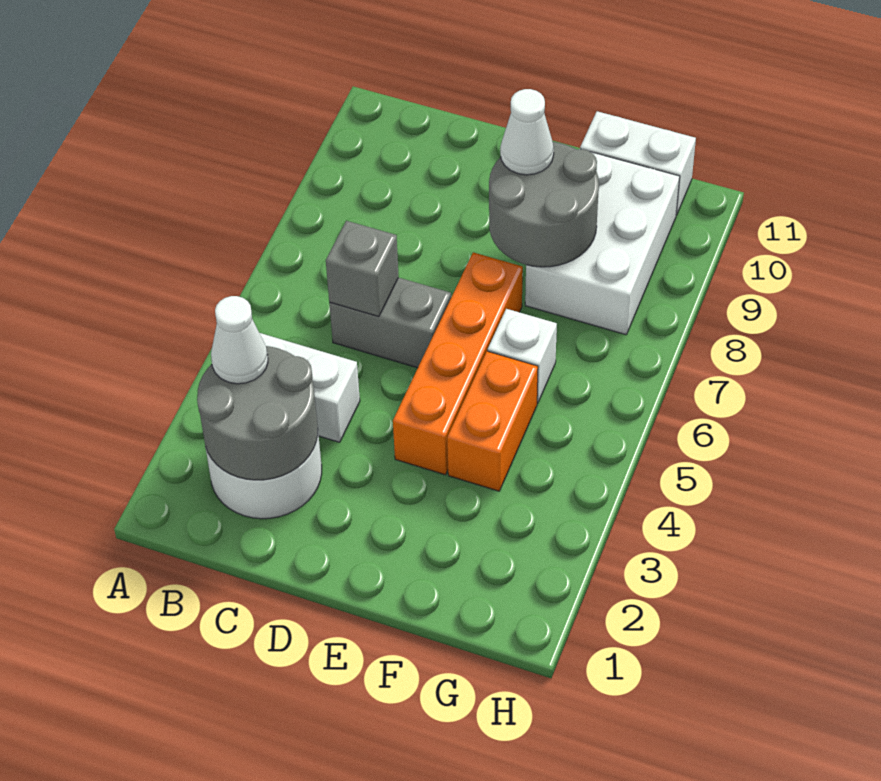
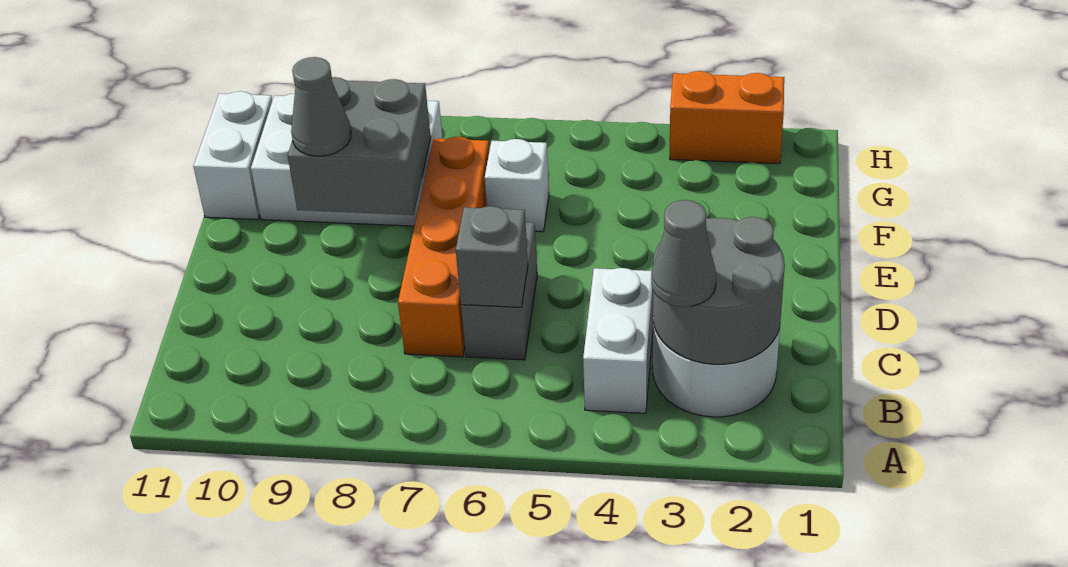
white cone B3 level 3 -> grey cone B3 level 3
orange brick E4:E7 level 1 -> orange brick C7:F7 level 1
grey round brick E8:F9 level 2 -> grey brick E8:F9 level 2
white cone E9 level 3 -> grey cone E9 level 3
orange brick F4:F5 level 1 -> orange brick H2:H3 level 1

